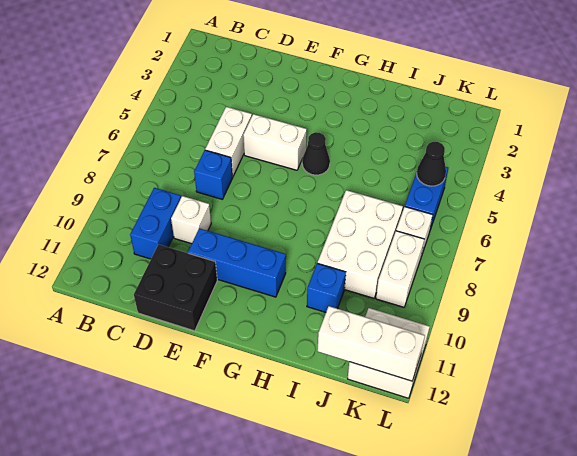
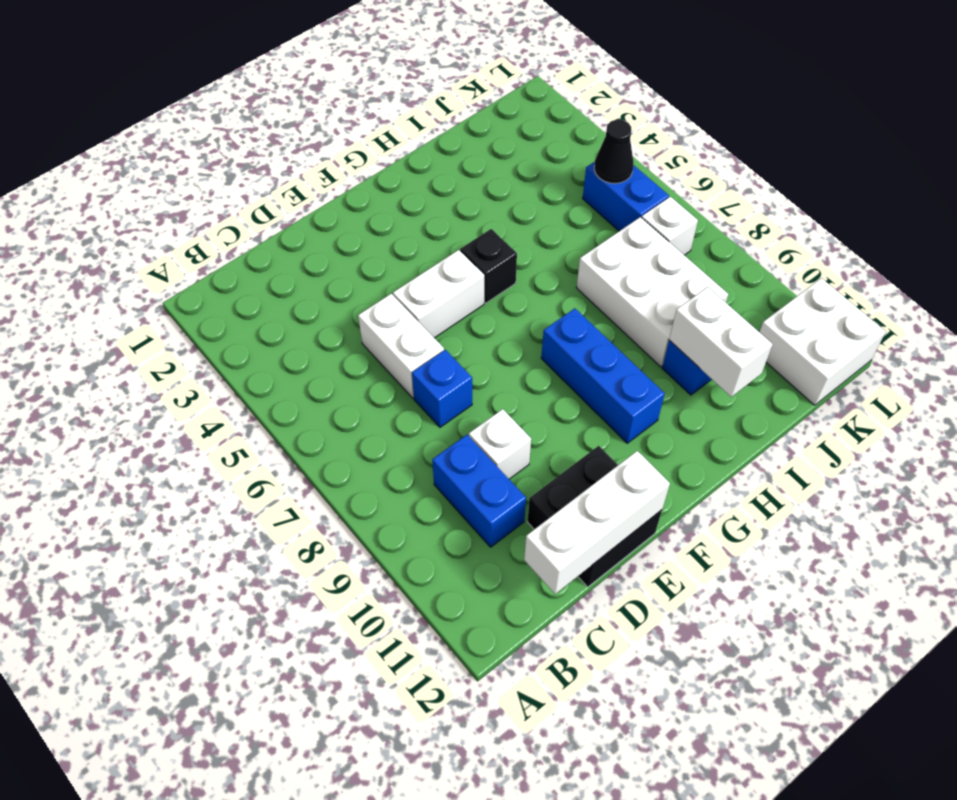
blue brick E10:G10 level 1 -> blue brick G8:G10 level 1
black cone G5 level 1 -> black brick G5 level 1
white brick J12:L12 level 2 -> white brick C12:E12 level 2
white brick K8:K9 level 1 -> white brick I10:I11 level 2

